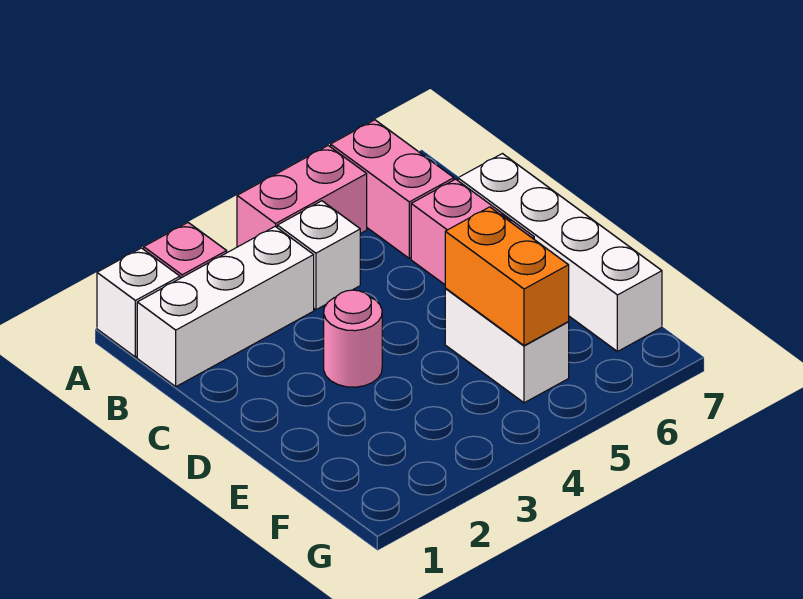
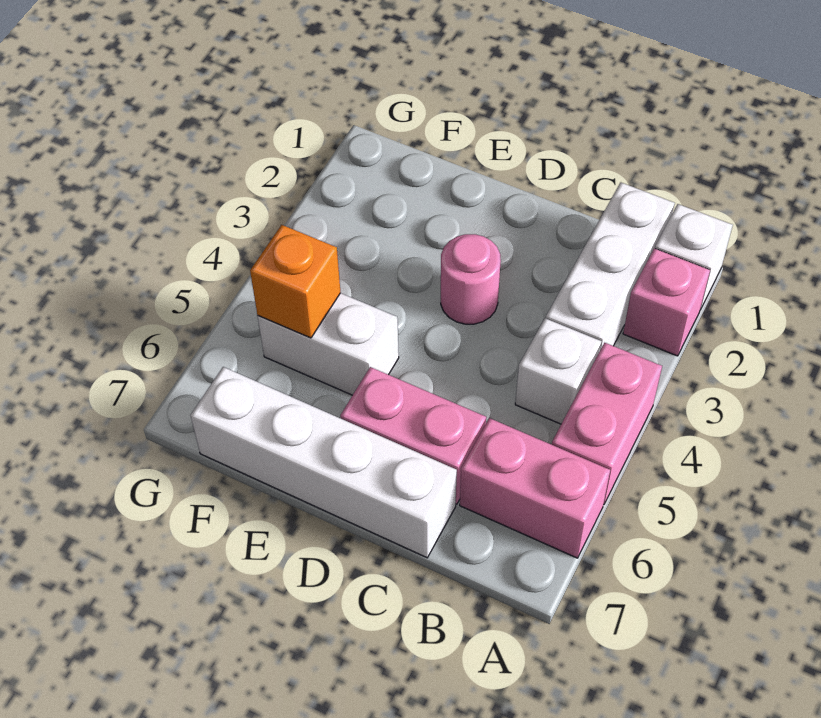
orange brick E5:F5 level 2 -> orange brick F5 level 2

